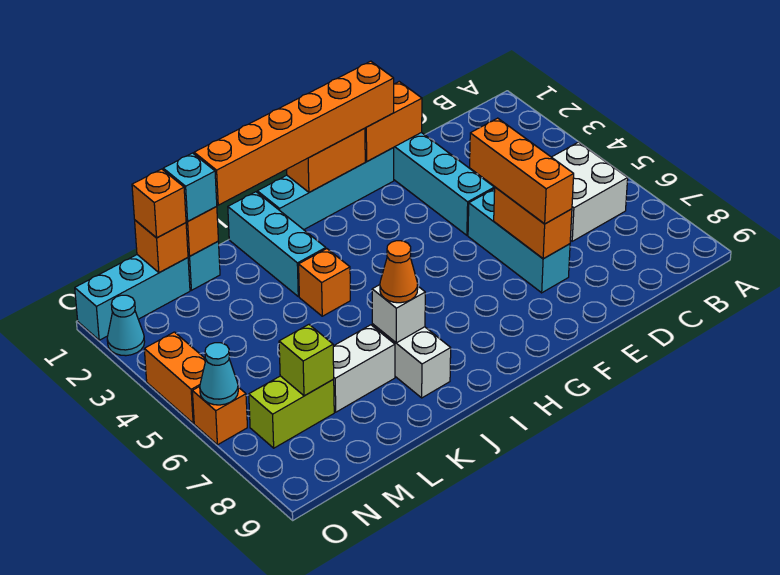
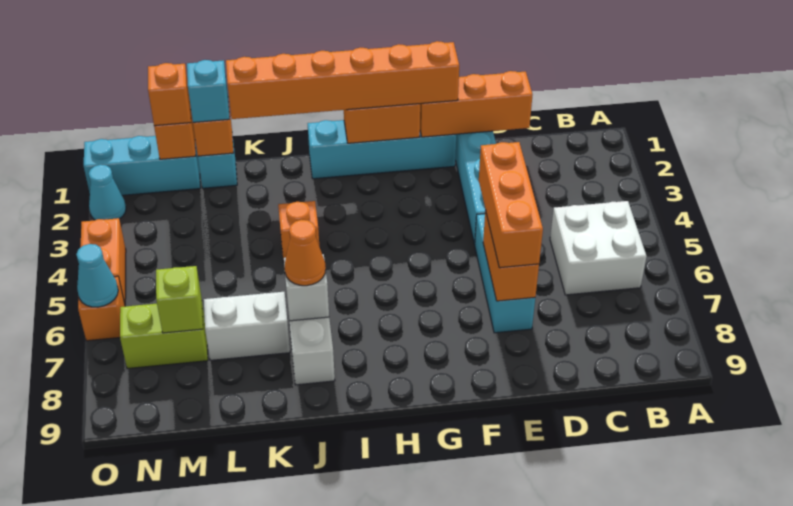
orange brick E1:F1 level 2 -> orange brick D1:F1 level 2
cyan brick J1:J3 level 1 -> none

